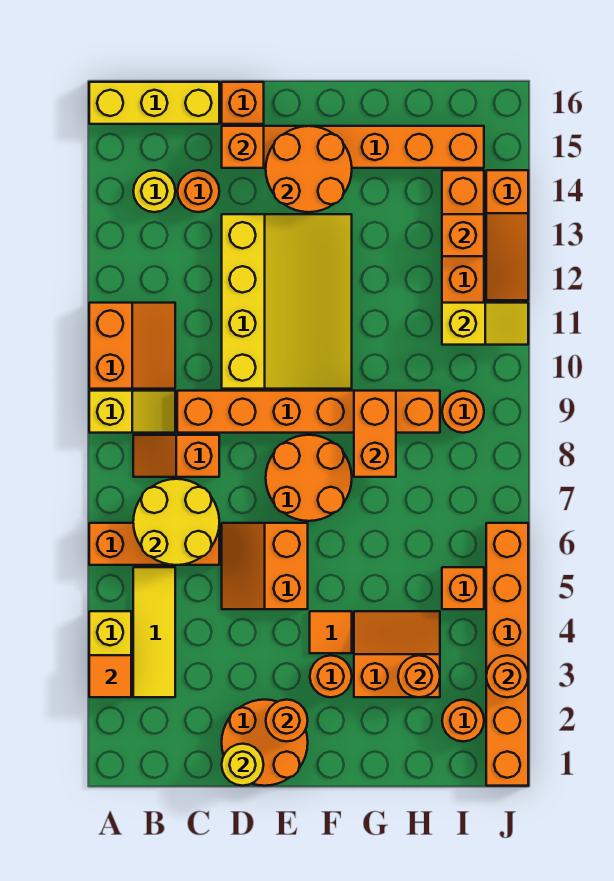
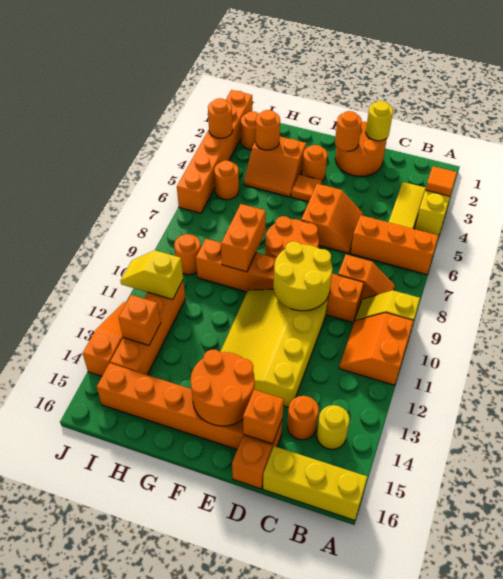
yellow round brick B6:C7 level 2 -> yellow round brick D9:E10 level 2
orange brick I5 level 1 -> orange round brick I5 level 1

